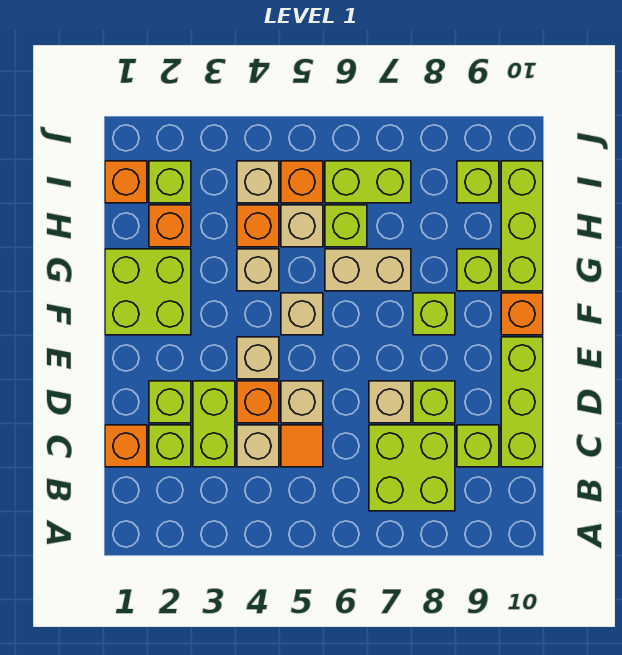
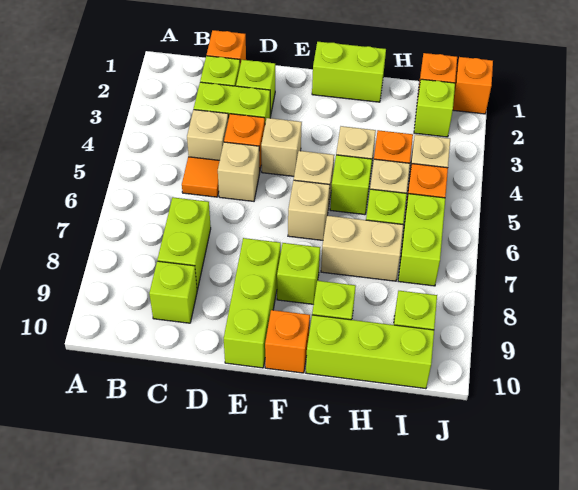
lime brick B7:C8 level 1 -> lime brick C7:C8 level 1
lime brick C10:E10 level 1 -> lime brick E8:E10 level 1
tan brick D7 level 1 -> tan brick F6 level 1
lime brick D8 level 1 -> lime brick G5 level 1
lime brick F1:G2 level 1 -> lime brick F1:G1 level 1
tan brick G6:G7 level 1 -> tan brick G7:H7 level 1
orange brick H2 level 1 -> orange brick J1 level 1

